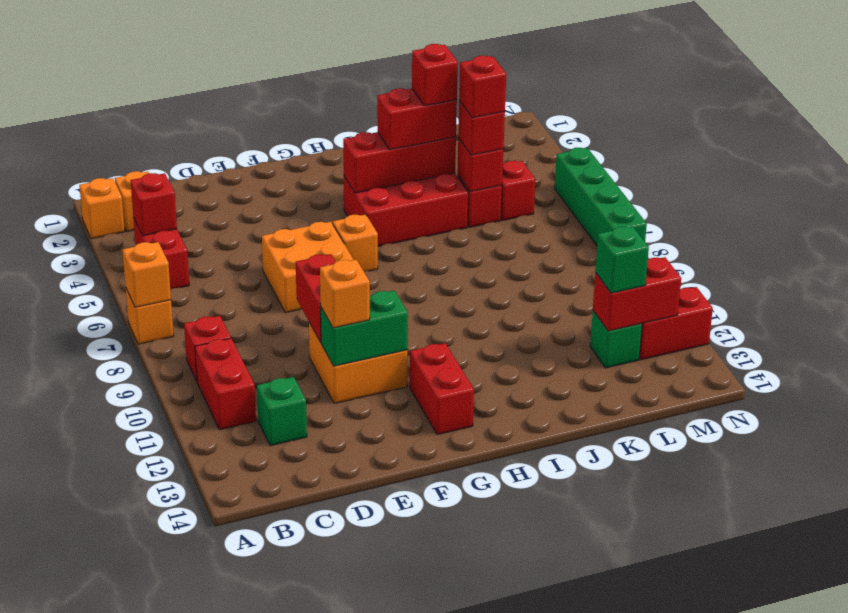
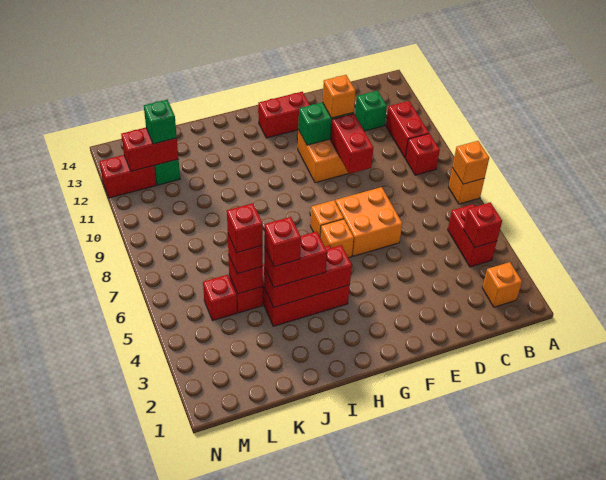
orange brick A2 level 1 -> orange brick G7 level 1
red brick G12:G13 level 1 -> red brick F13:G13 level 1
green brick N5:N8 level 1 -> none

